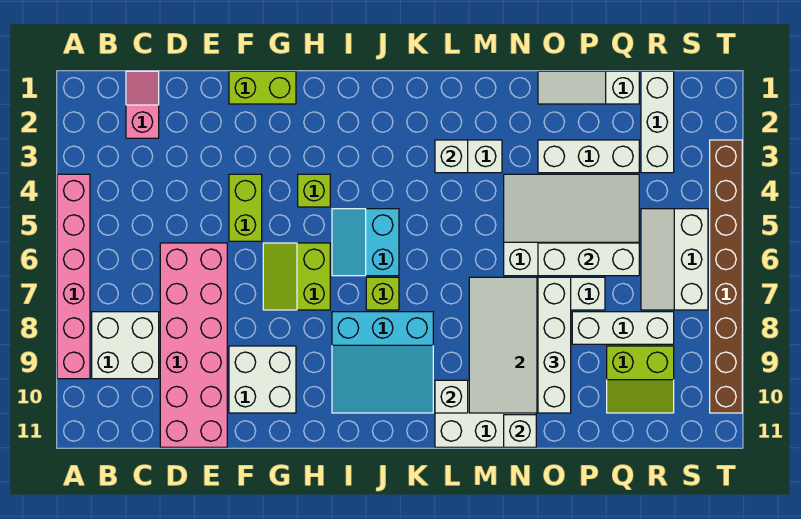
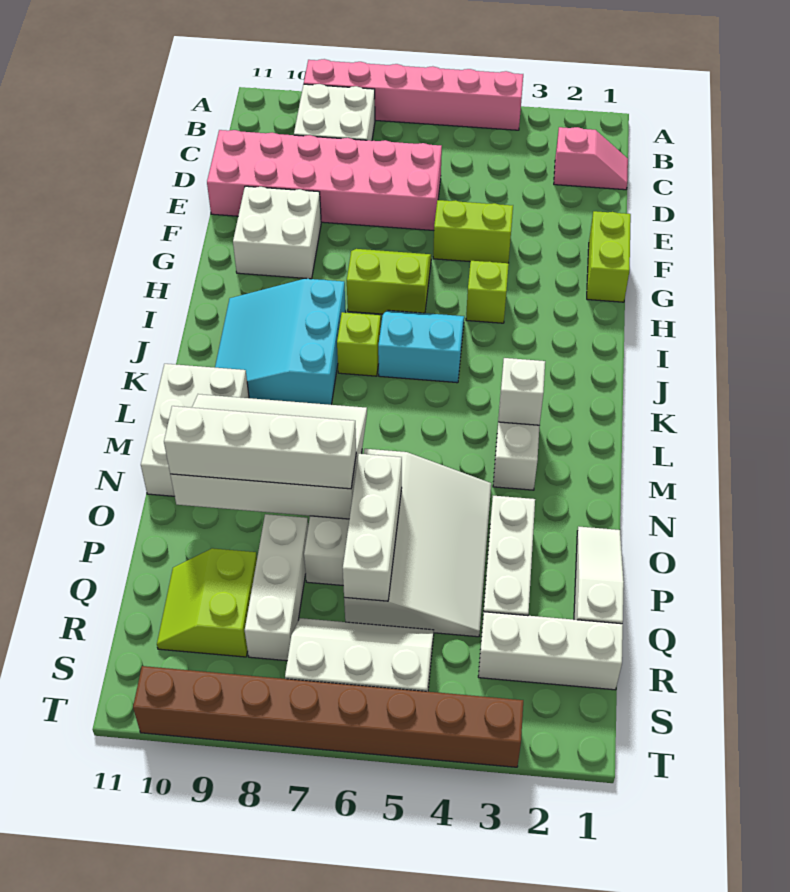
white brick L10 level 2 -> none
white brick N11 level 2 -> none

